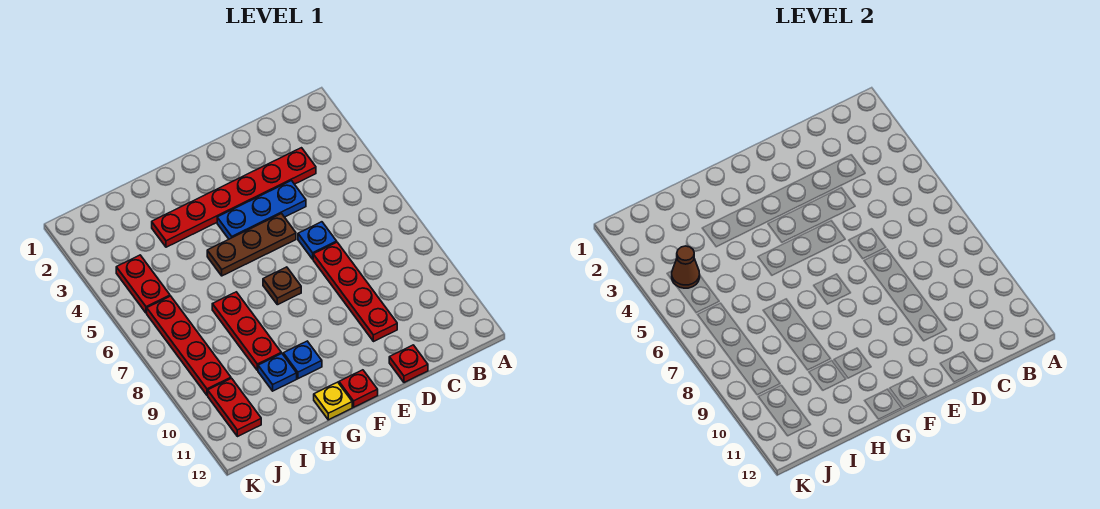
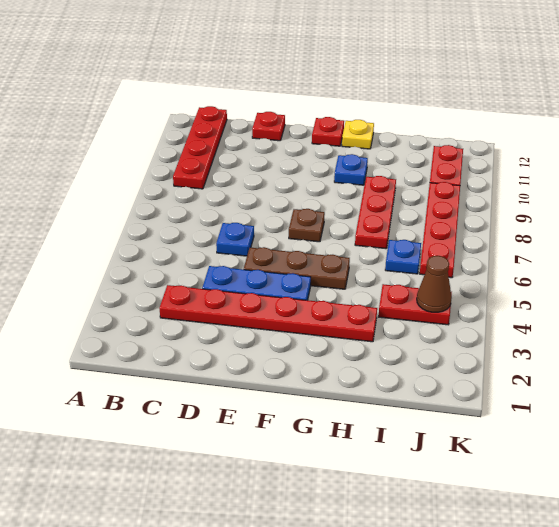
red plate D7:D10 level 1 -> red plate B9:B12 level 1
blue plate H10 level 1 -> blue plate I6 level 1
red plate J4:J5 level 1 -> red plate I4:J4 level 1

